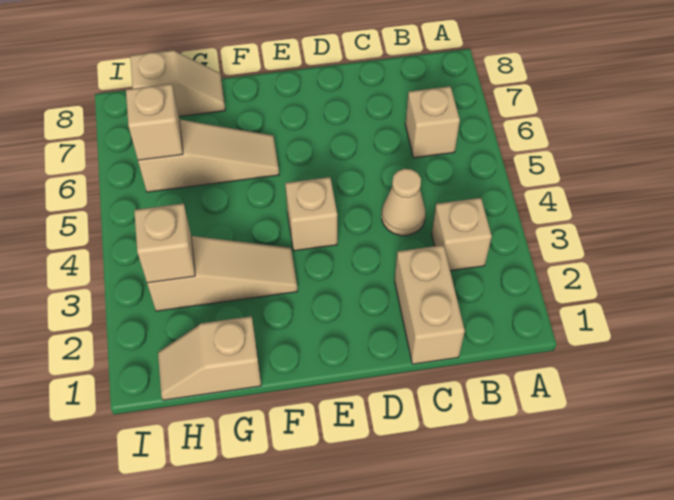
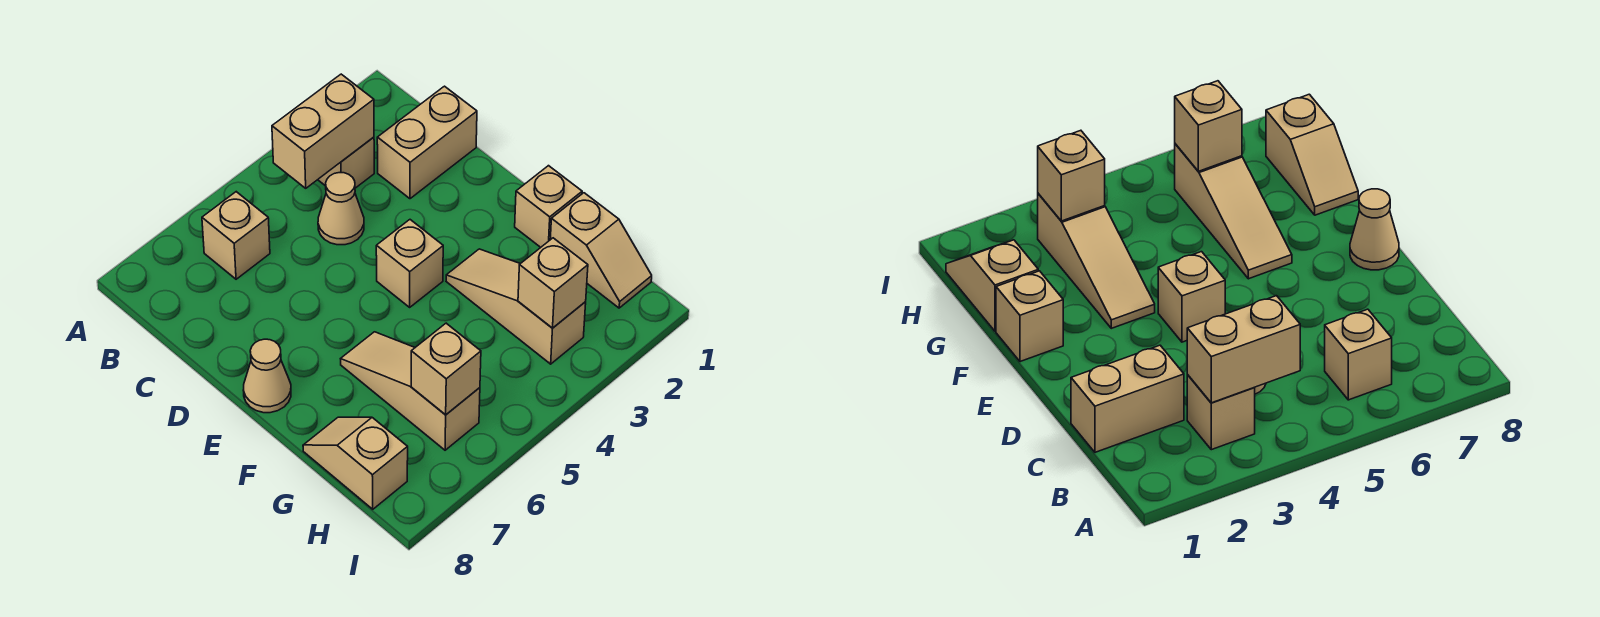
none -> tan brick B3:B4 level 2
none -> tan cone E8 level 1
none -> tan brick F1 level 1

